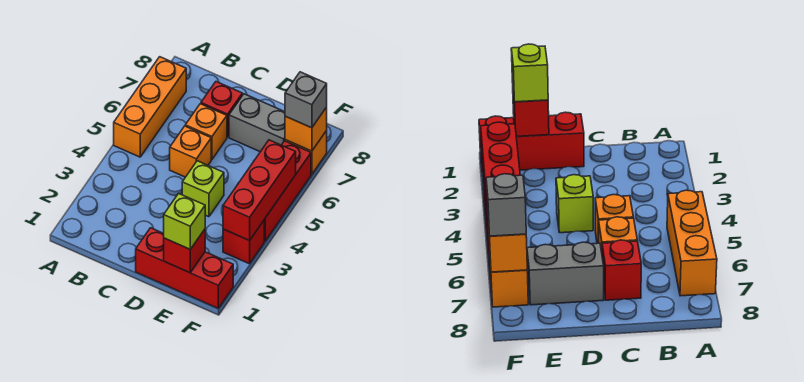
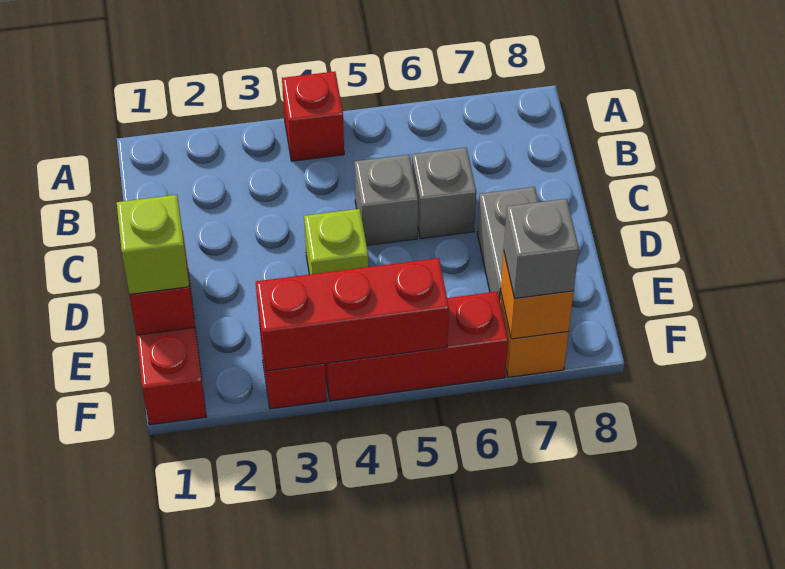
orange brick A5:A7 level 1 -> none
orange brick C5 level 1 -> grey brick C5 level 1
orange brick C6 level 1 -> grey brick C6 level 1
red brick C7 level 1 -> red brick A4 level 1

